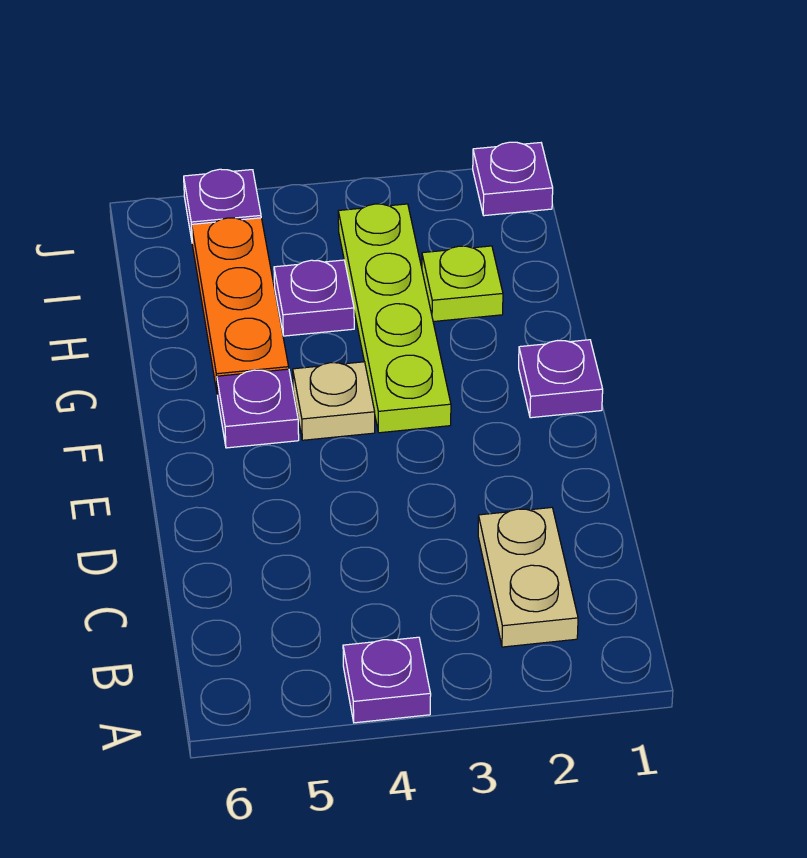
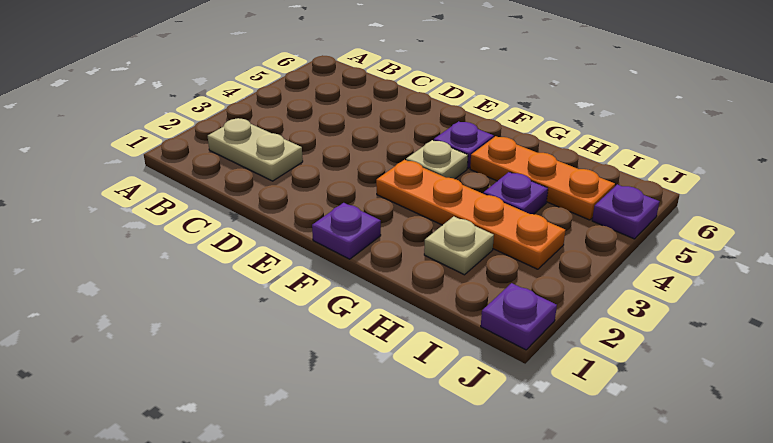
purple plate A4 level 1 -> none
lime plate F3:I3 level 1 -> orange plate F3:I3 level 1
lime plate H2 level 1 -> tan plate H2 level 1

